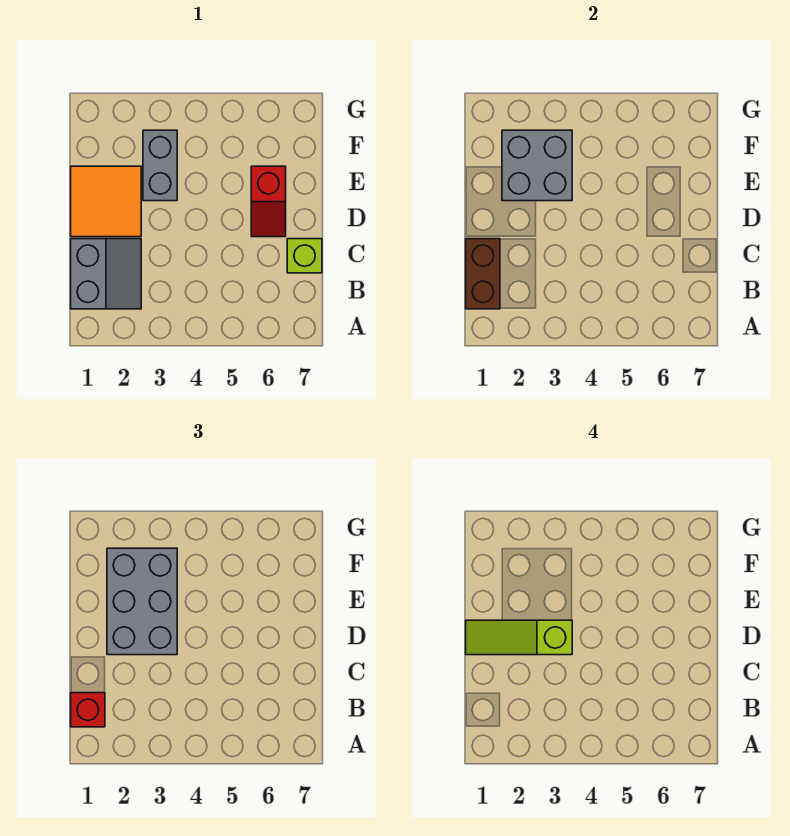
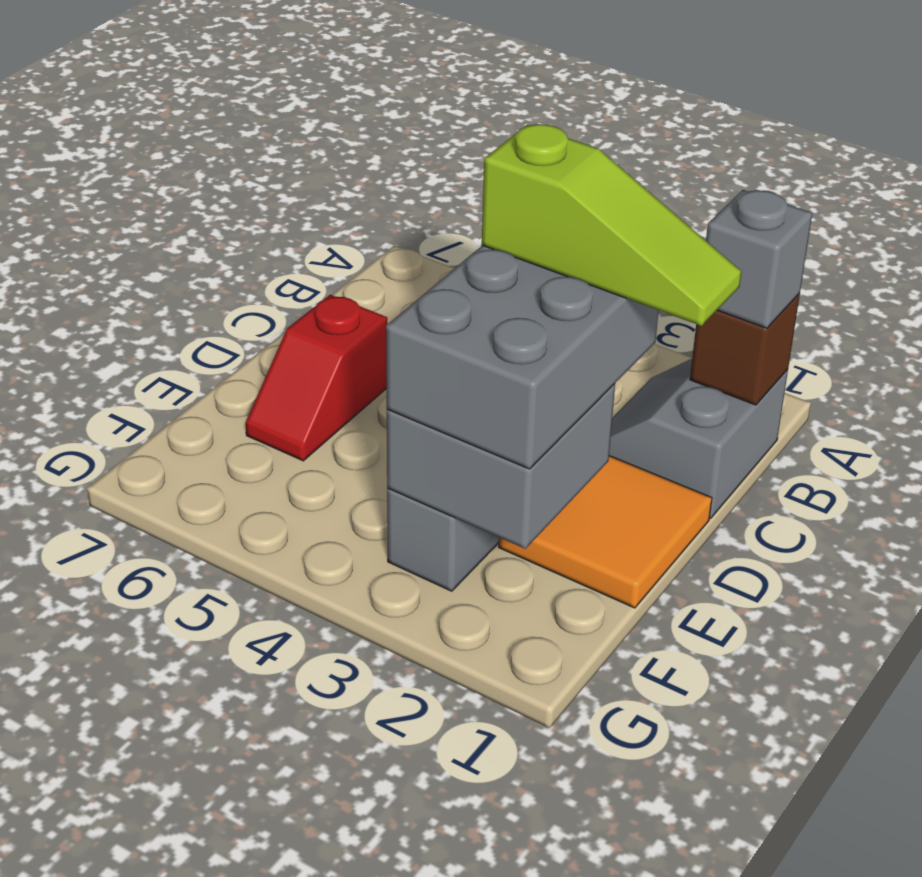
brown brick B1:C1 level 2 -> brown brick B1 level 2
red brick B1 level 3 -> grey brick B1 level 3
lime brick C7 level 1 -> none
red slope D6:E6 level 1 top E -> red slope D6:E6 level 1 top D

